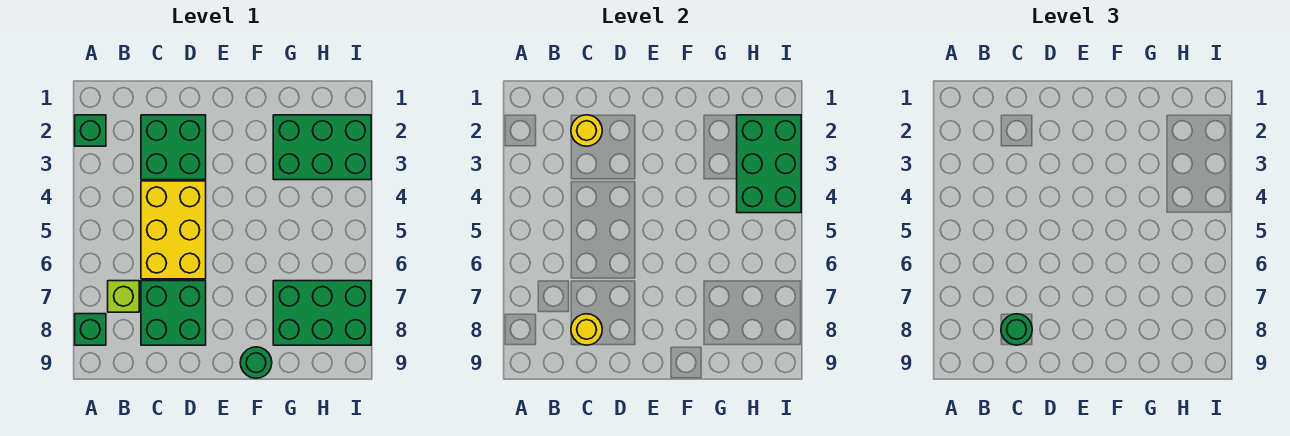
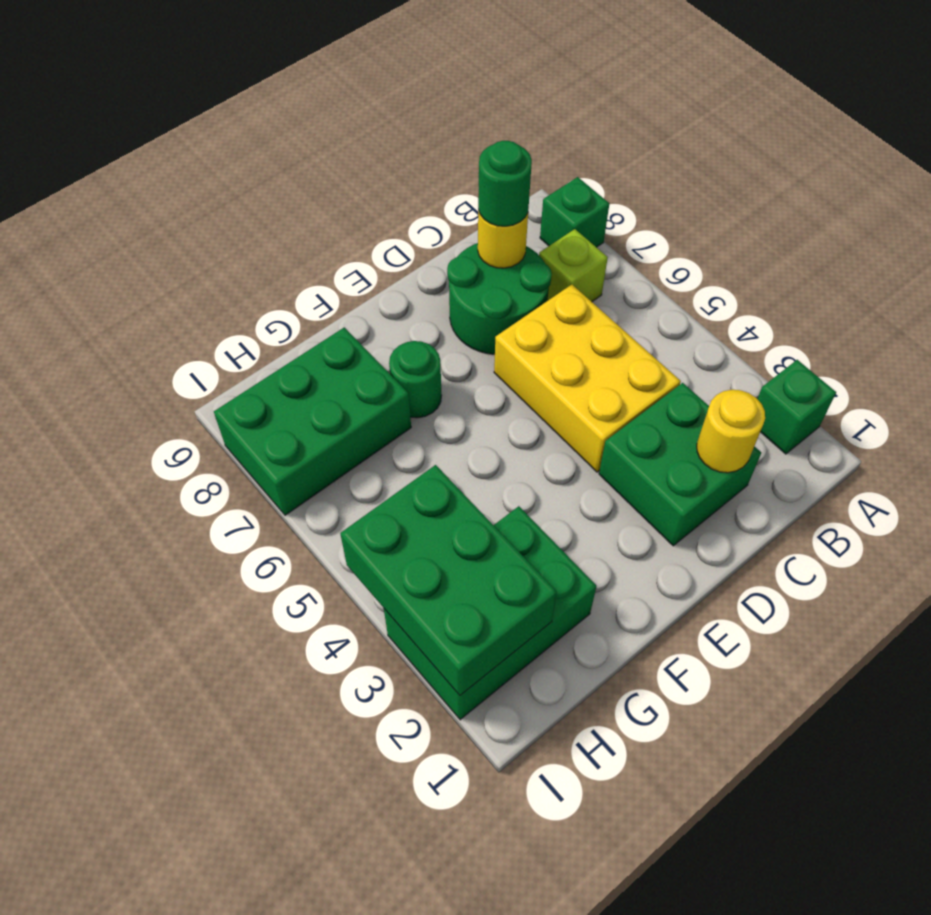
green brick C7:D8 level 1 -> green round brick C7:D8 level 1
green round brick F9 level 1 -> green round brick F7 level 1

